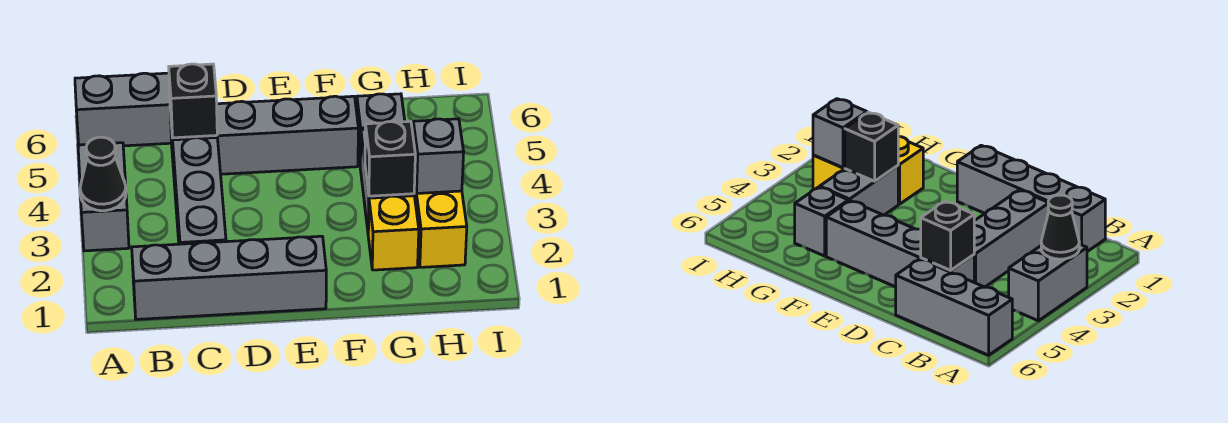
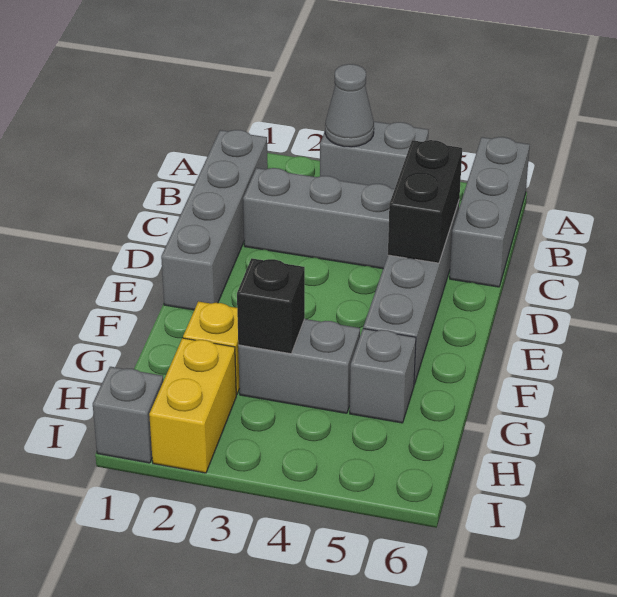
black cone A3 level 2 -> grey cone A3 level 2
black brick C5 level 2 -> black brick C5:D5 level 2
yellow brick H2:H3 level 1 -> yellow brick H2:I2 level 1
grey brick H3 level 2 -> grey brick I1 level 1

